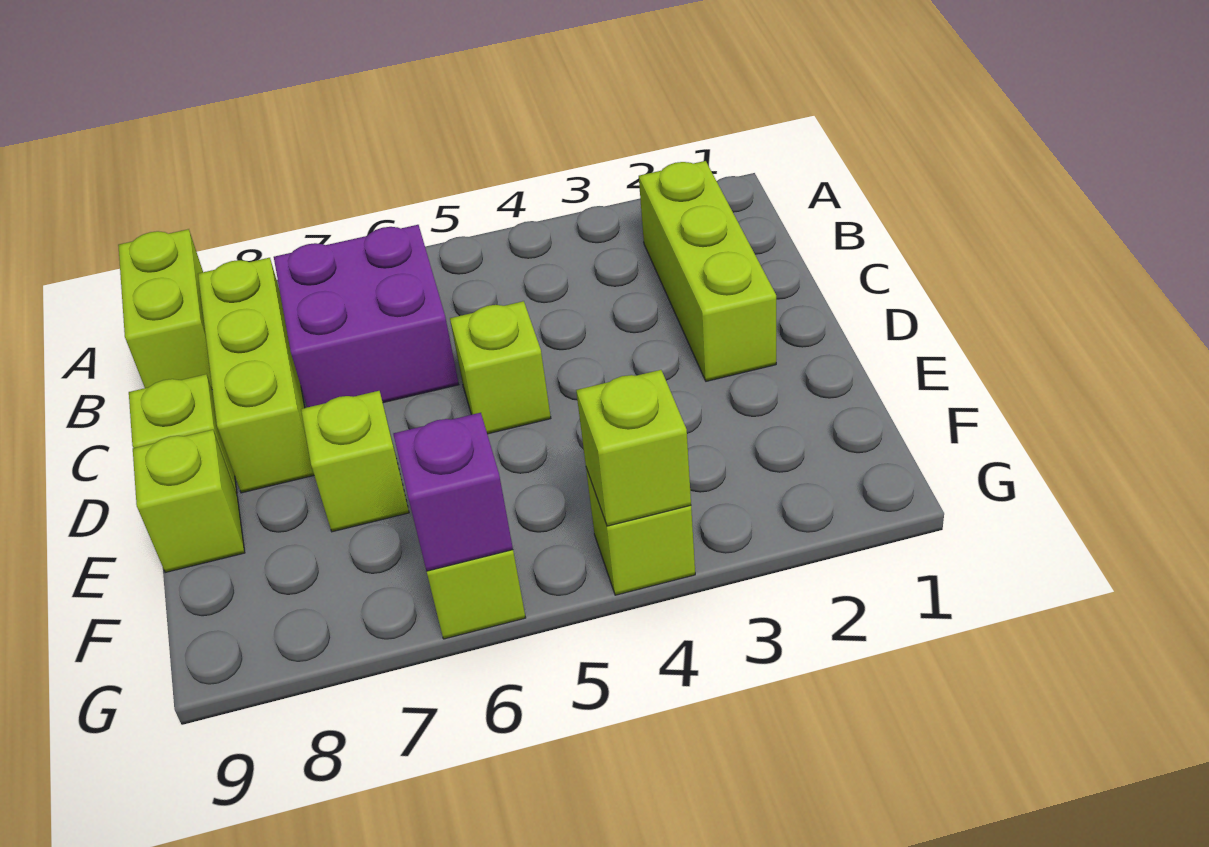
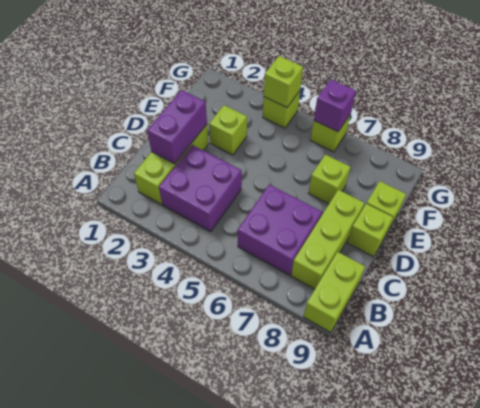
none -> purple brick B3:C4 level 1
none -> purple brick C2:D2 level 2
lime brick D5 level 1 -> lime brick E3 level 1

